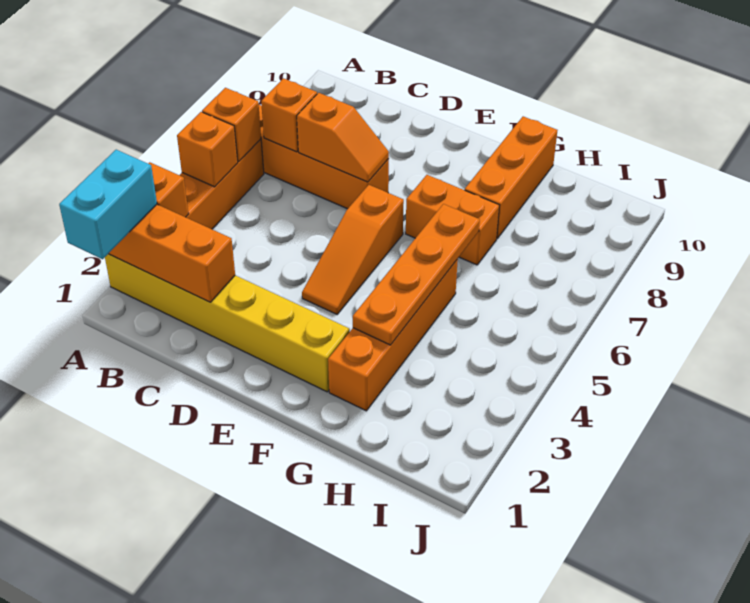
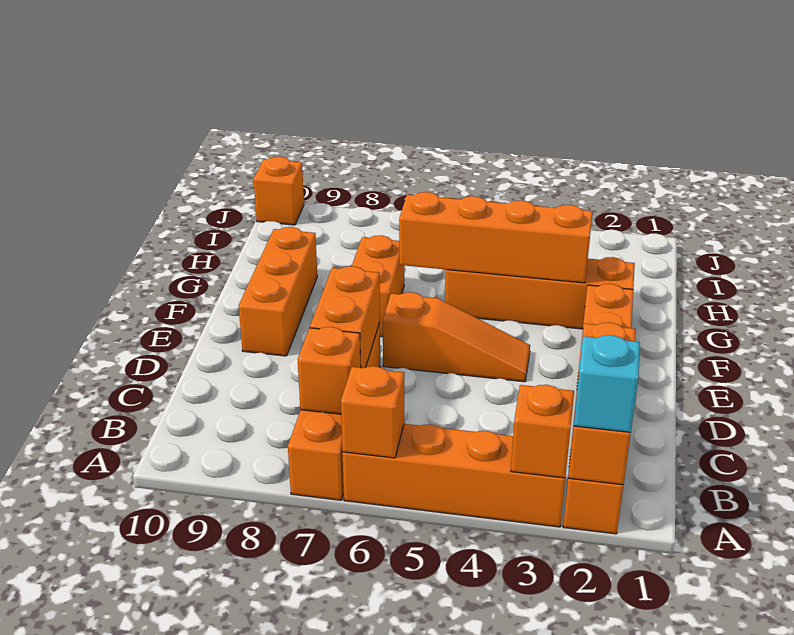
cyan brick A1:A2 level 3 -> cyan brick A2 level 3
yellow brick A2:F2 level 1 -> orange brick A2:F2 level 1
orange brick A5 level 2 -> orange brick J10 level 1
orange slope C7:D7 level 2 top C -> orange brick C7:D7 level 2
orange plate G3:G6 level 2 -> orange brick G3:G6 level 2
orange brick G8:G10 level 1 -> orange brick E9:G9 level 1

